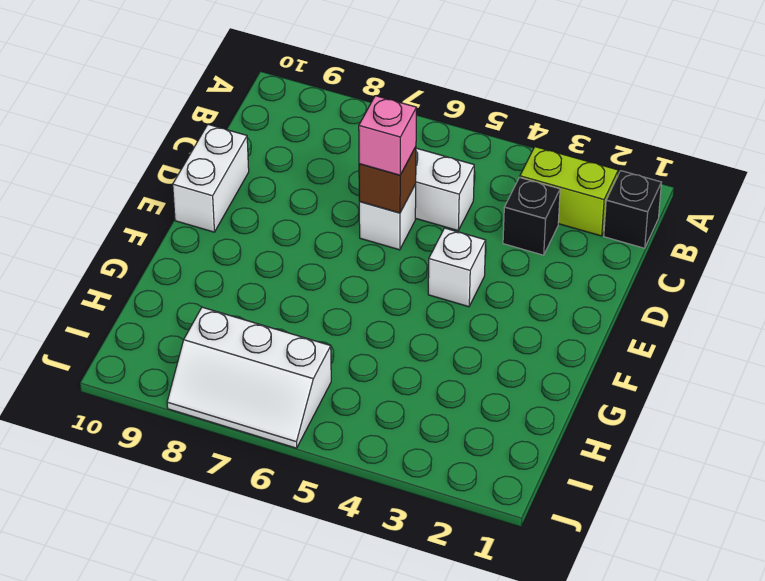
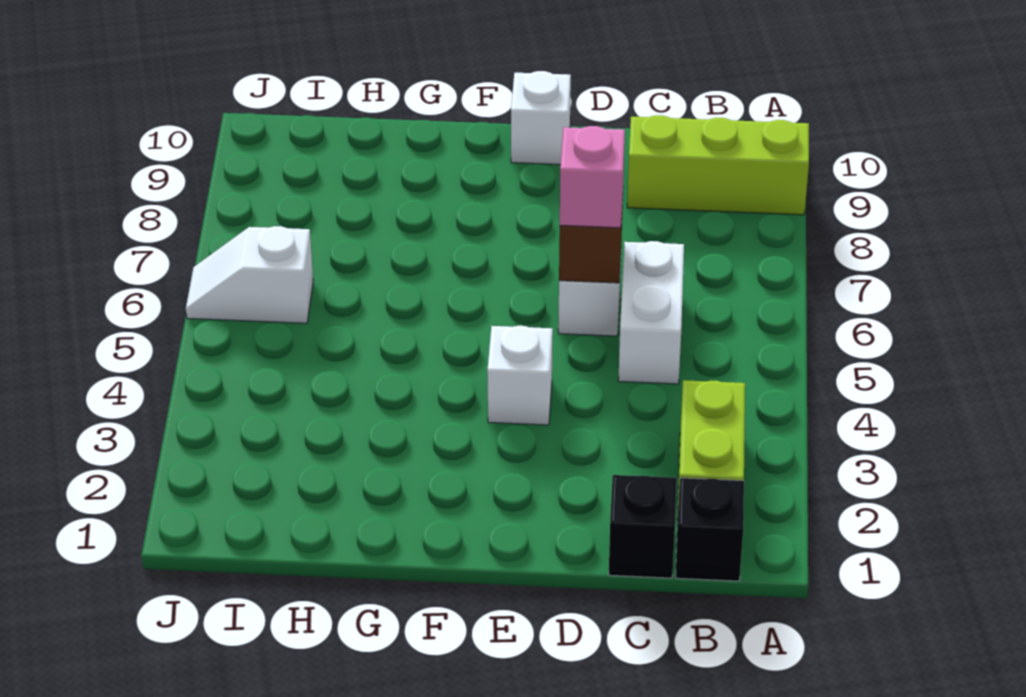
none -> lime brick A9:C9 level 1
black brick C3 level 1 -> black brick C1 level 1
white brick D10:E10 level 1 -> white brick E10 level 1
white slope I6:J8 level 1 top I -> white slope I6:J6 level 1 top I

